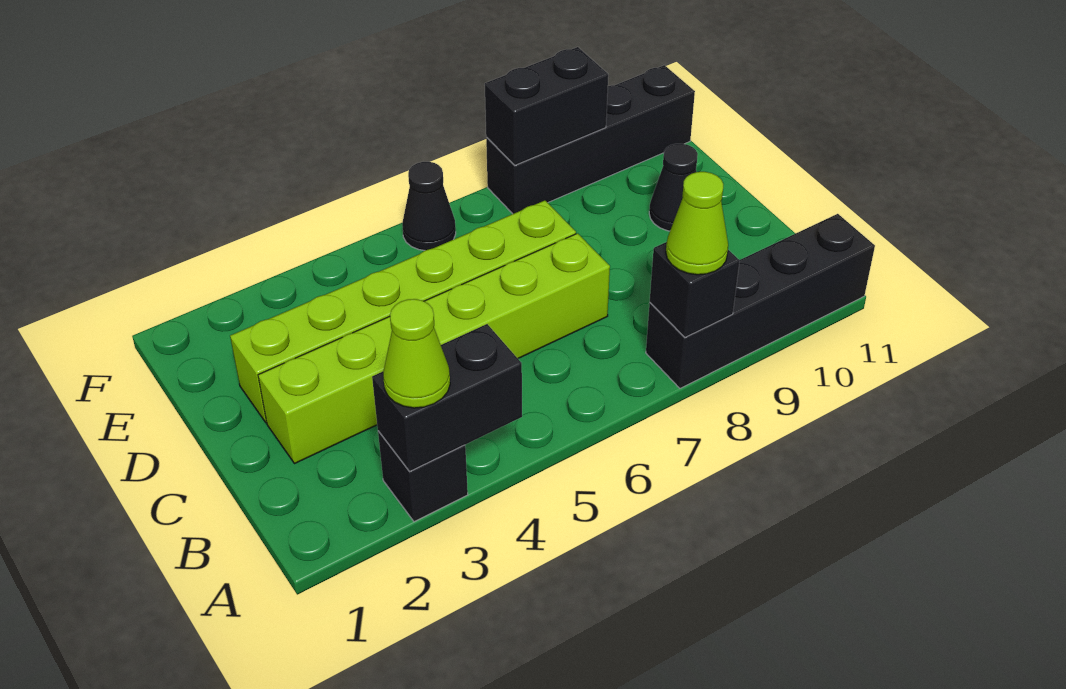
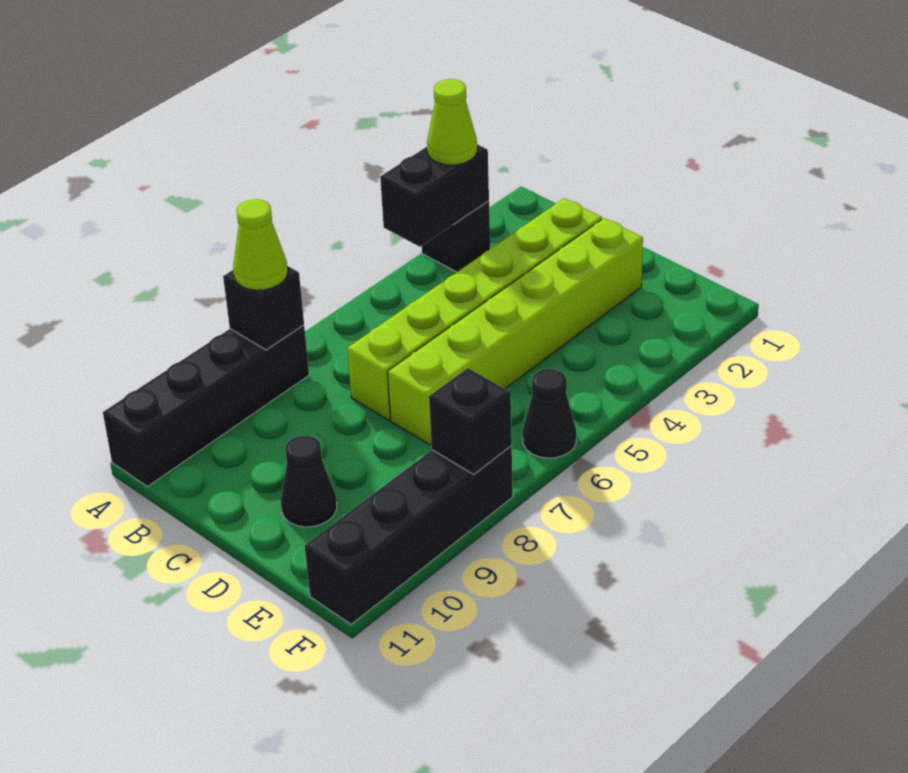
black brick F8:F9 level 2 -> black brick F8 level 2

